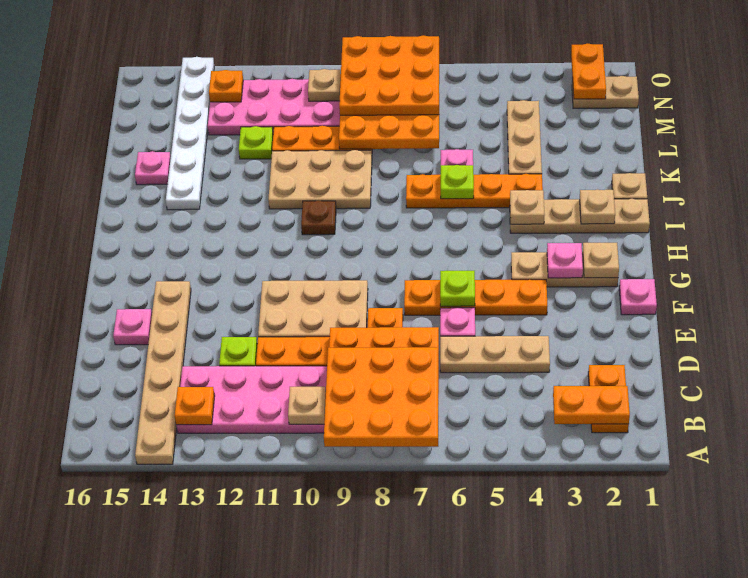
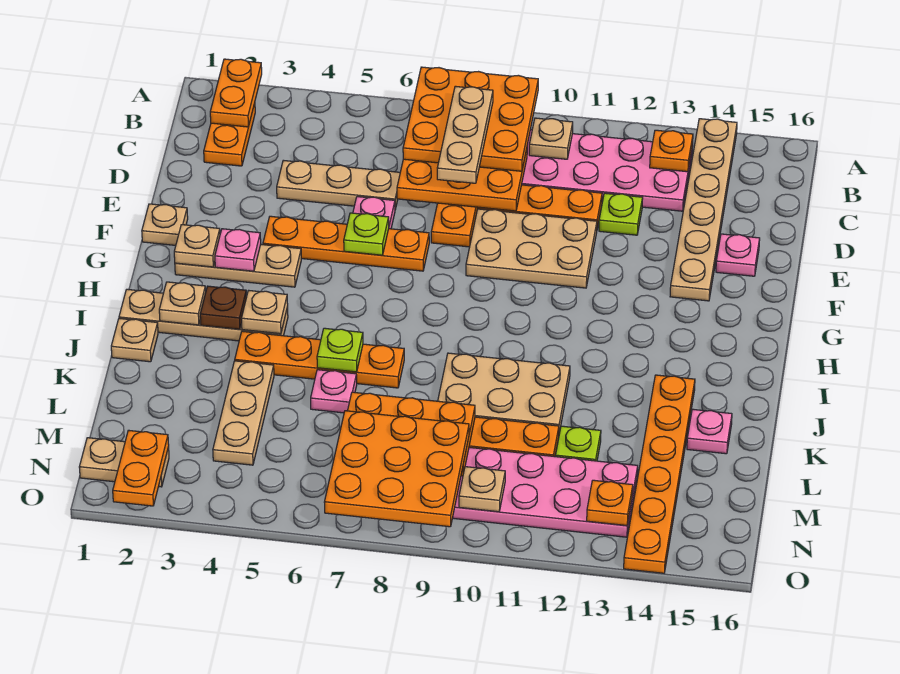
orange plate B2:B3 level 2 -> orange plate A2:B2 level 2
none -> tan plate B8:D8 level 4
pink plate F1 level 1 -> tan plate F1 level 1
brown plate I10 level 1 -> brown plate I3 level 2
white plate J14:O14 level 1 -> orange plate J14:O14 level 1

